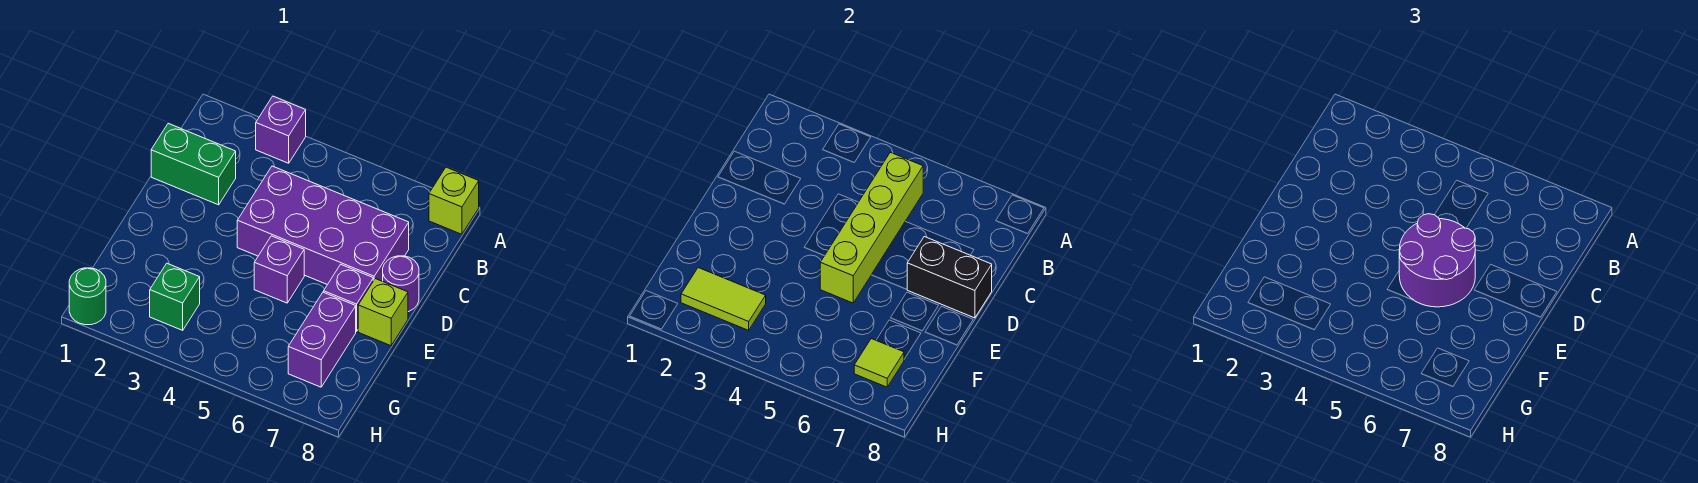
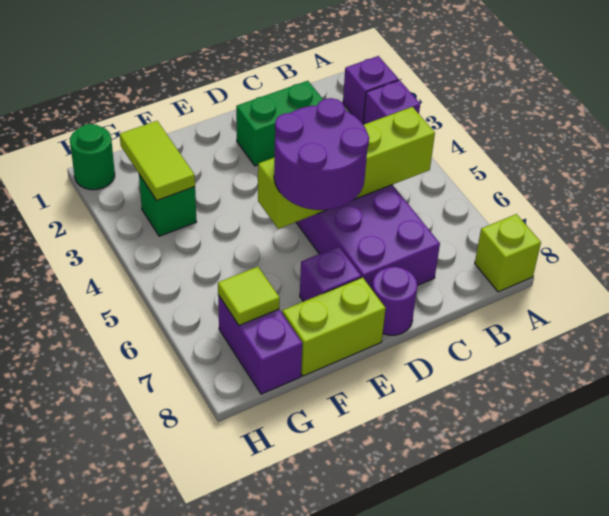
green brick C1:C2 level 1 -> green brick C2:D2 level 1
black brick D7:D8 level 2 -> none
purple brick E5 level 1 -> purple brick A2 level 1
lime brick E8 level 1 -> lime brick E8:F8 level 1
purple brick F7:G7 level 1 -> purple brick G7:G8 level 1

